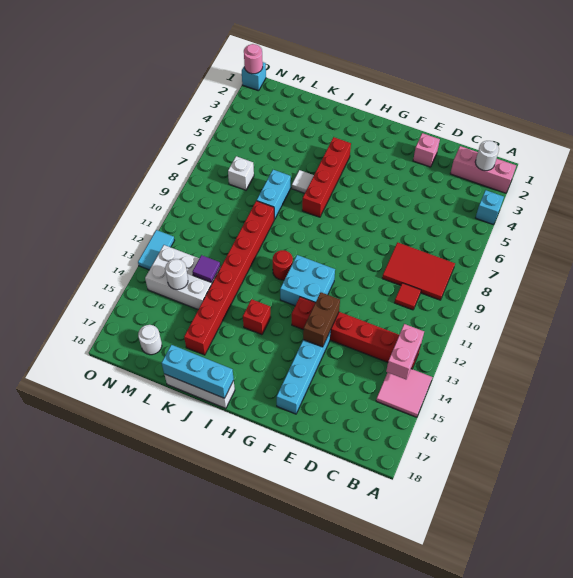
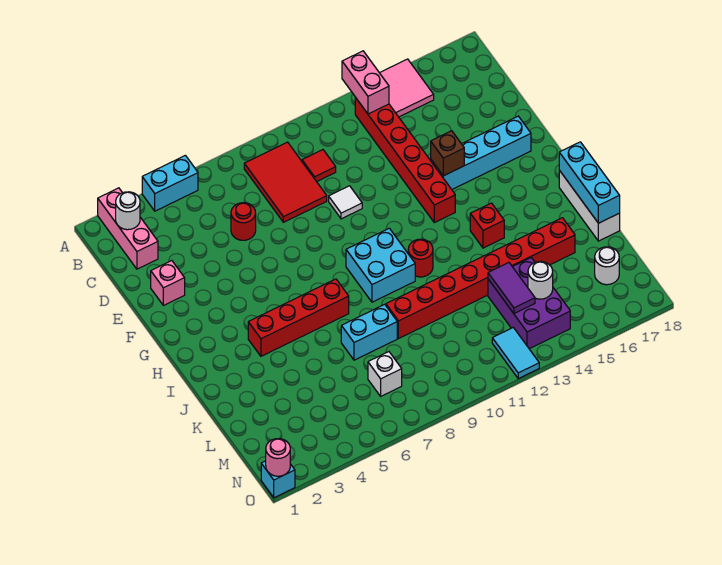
cyan brick A4 level 1 -> cyan brick A4:A5 level 1
pink brick B13:B14 level 2 -> pink brick A13:B13 level 2
none -> red round brick D6 level 1
brown brick F13:F14 level 2 -> brown brick F14 level 2
cyan brick G11:H12 level 1 -> cyan brick H9:I10 level 1
white tile J6 level 1 -> white tile E10 level 1
white brick L13:N14 level 1 -> purple brick L13:N14 level 1
purple tile L13 level 2 -> purple tile L13:M13 level 2
cyan tile O12:O13 level 1 -> cyan tile N12:O12 level 1

